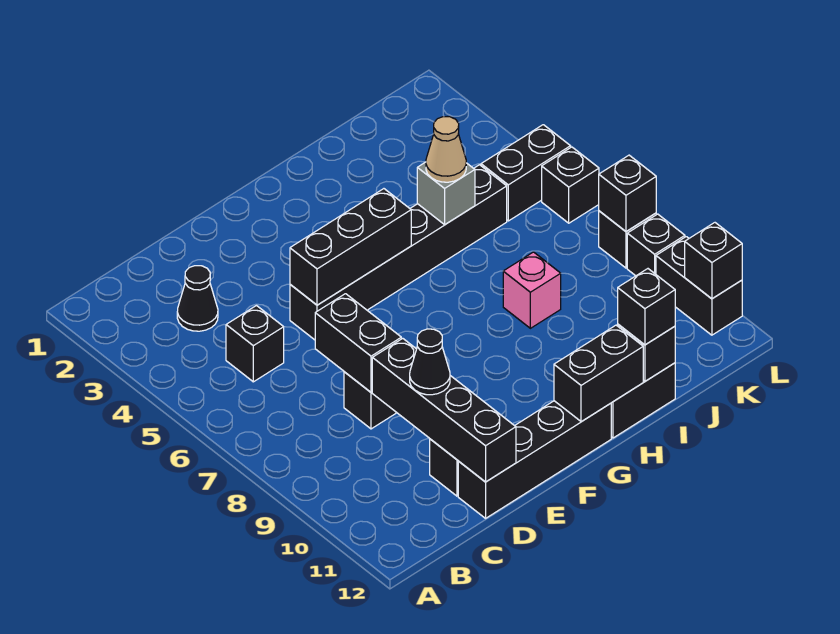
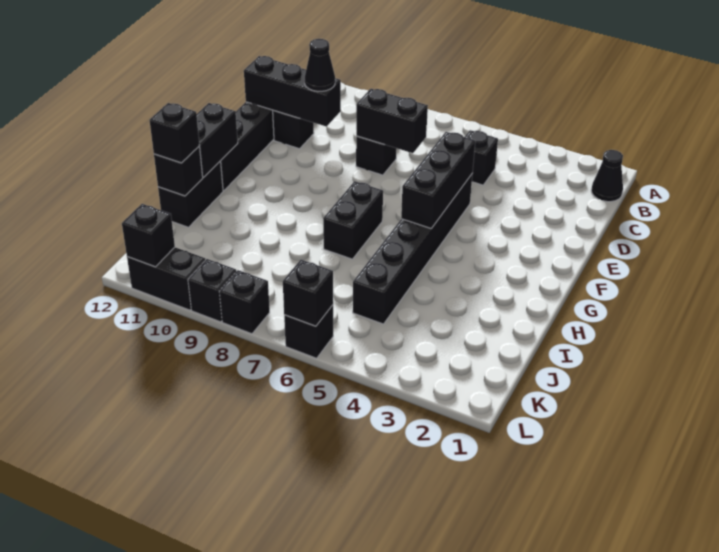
black cone C3 level 1 -> black cone B1 level 1
black brick D9:D12 level 2 -> black brick D10:D12 level 2
grey brick I5 level 2 -> none
tan cone I5 level 3 -> none
pink brick I8 level 1 -> none
black brick K5:L5 level 1 -> black brick G7:H7 level 1
black brick L8 level 2 -> black brick L6 level 2

